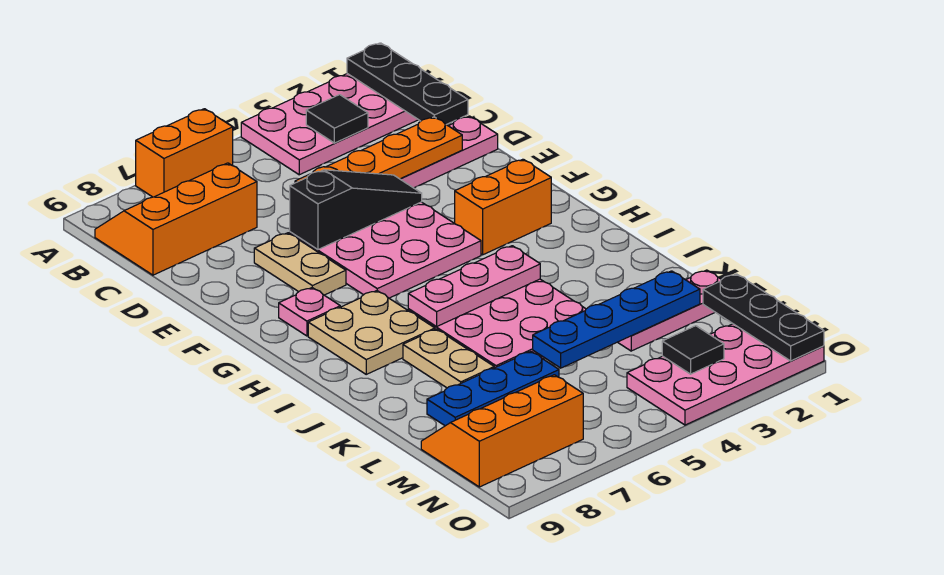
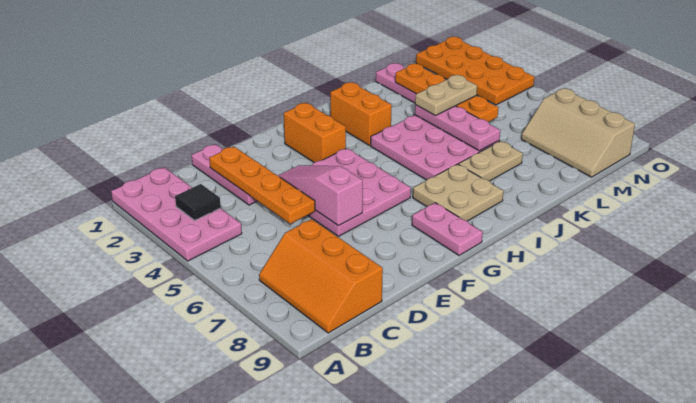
black plate A1:C1 level 2 -> none
orange brick A6:A7 level 1 -> orange brick I2:I3 level 1
black slope E4:E6 level 2 top 6 -> pink slope E4:E6 level 2 top 6
tan plate E7:F7 level 1 -> tan plate K4:L4 level 3
pink plate G8 level 1 -> pink plate G8:G9 level 1
pink plate I4:I6 level 2 -> pink plate K4:K6 level 2
blue plate L2:L5 level 2 -> orange plate L2:L5 level 2
blue plate L6:L8 level 1 -> none
black plate M1:O1 level 2 -> none
orange slope M7:N9 level 1 top N -> tan slope M7:N9 level 1 top N
pink plate N1:O4 level 1 -> orange plate N1:O4 level 1
black tile N3 level 2 -> none

